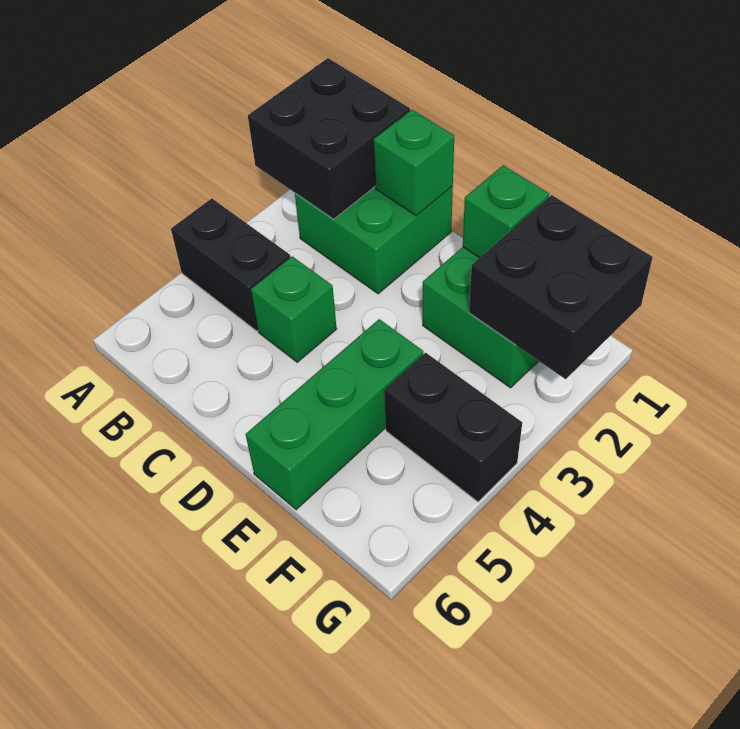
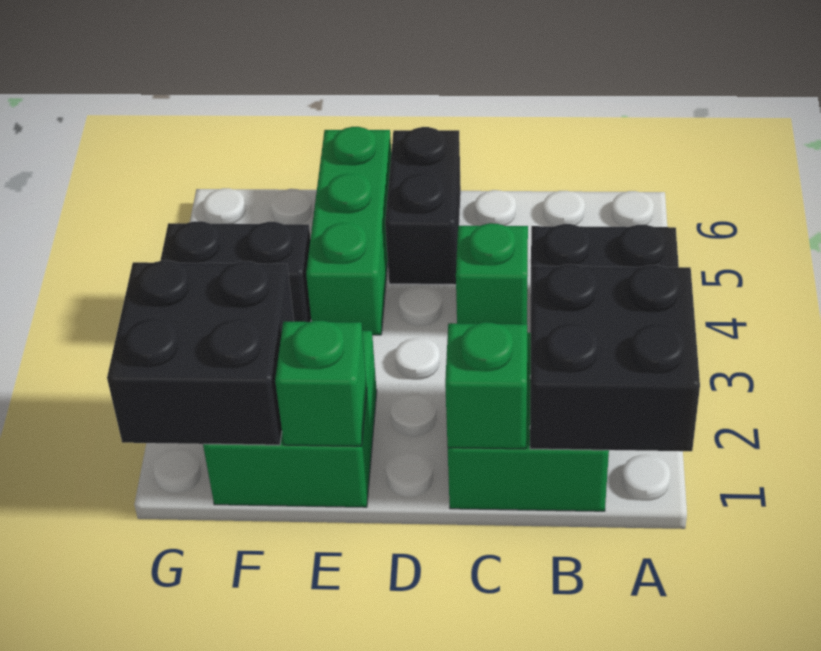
none -> black brick D5:D6 level 1

